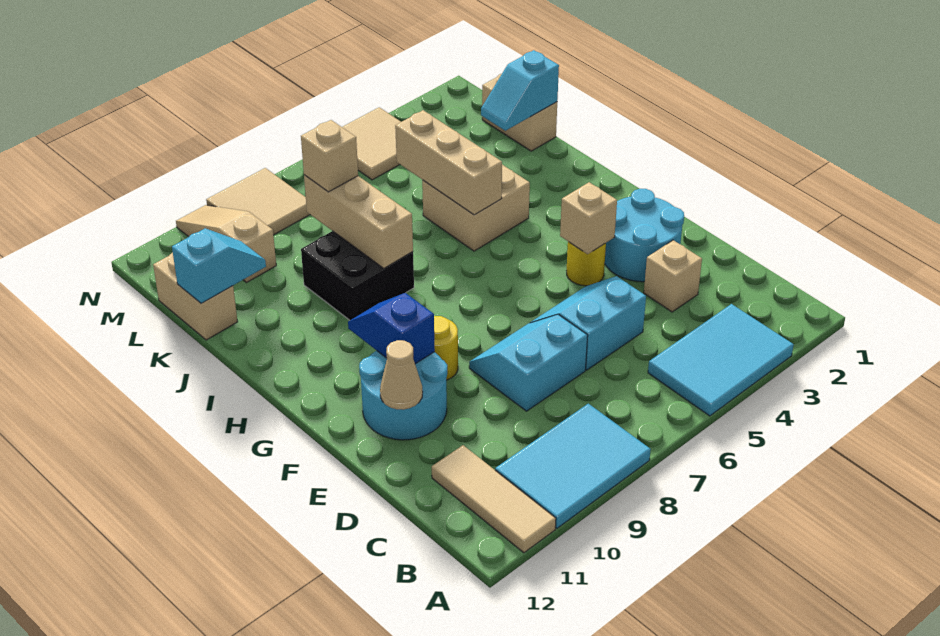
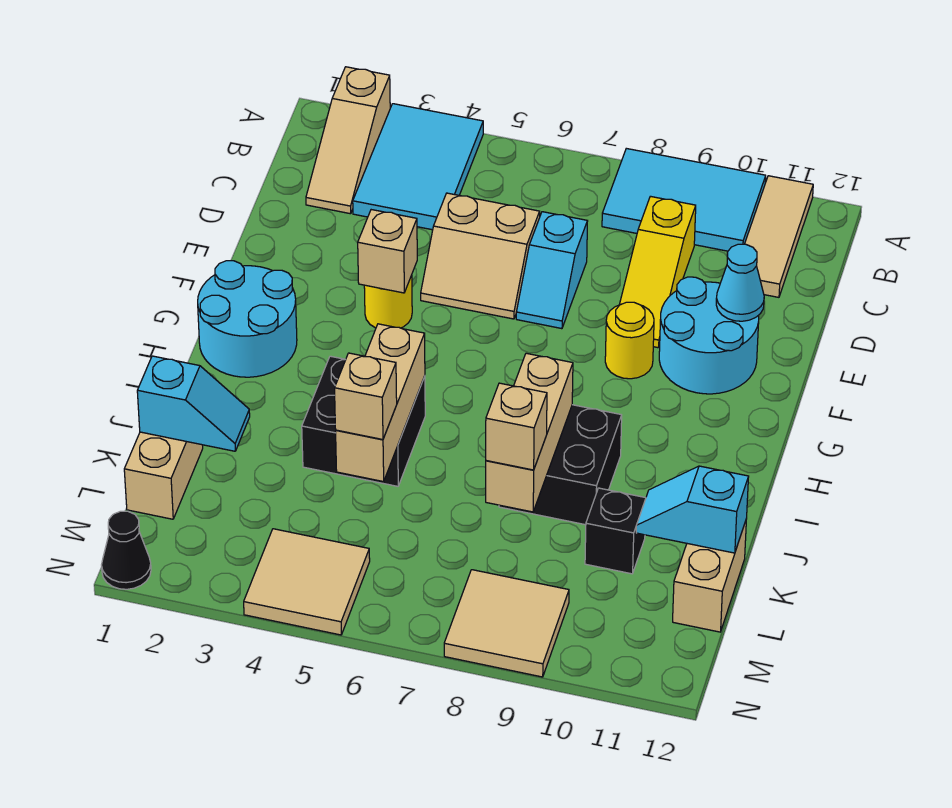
cyan tile A3:B5 level 1 -> cyan tile A3:C4 level 1
none -> yellow slope C9:E9 level 1 top C
tan brick D3 level 1 -> tan brick K5 level 3
cyan slope D5:E6 level 1 top D -> tan slope D5:E6 level 1 top D
cyan slope D7:E8 level 1 top D -> cyan slope D7:E7 level 1 top D
cyan round brick E2:F3 level 1 -> cyan round brick G1:H2 level 1
tan cone E11 level 2 -> cyan cone E11 level 2
blue slope F10:G10 level 2 top F -> none
tan brick I4:J5 level 1 -> black brick I4:J5 level 1
none -> black brick K10 level 1
tan slope L10:N10 level 1 top L -> tan slope A2:C2 level 1 top A
none -> black cone N1 level 1

